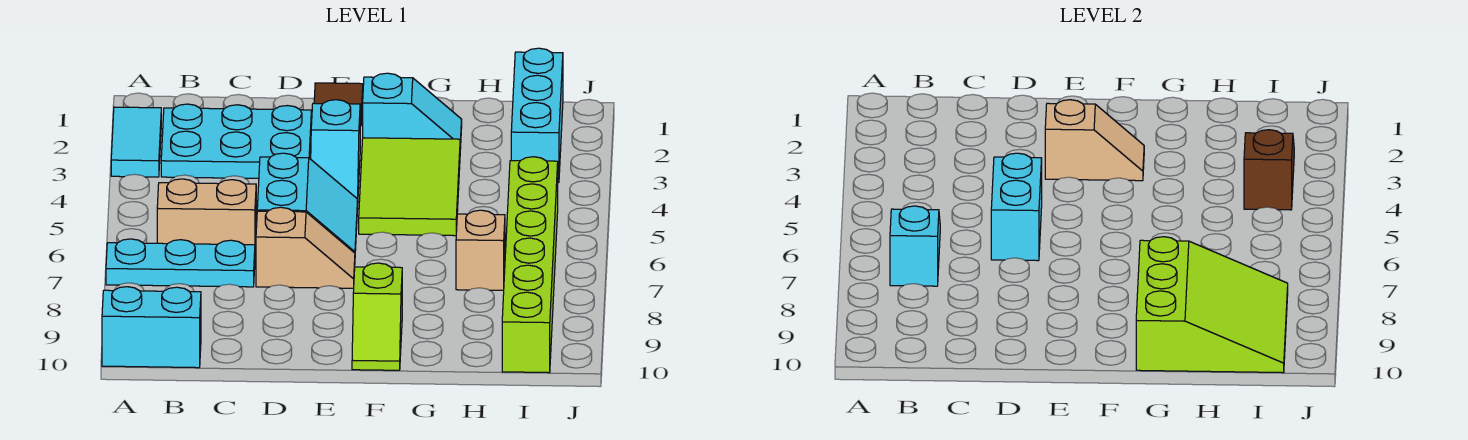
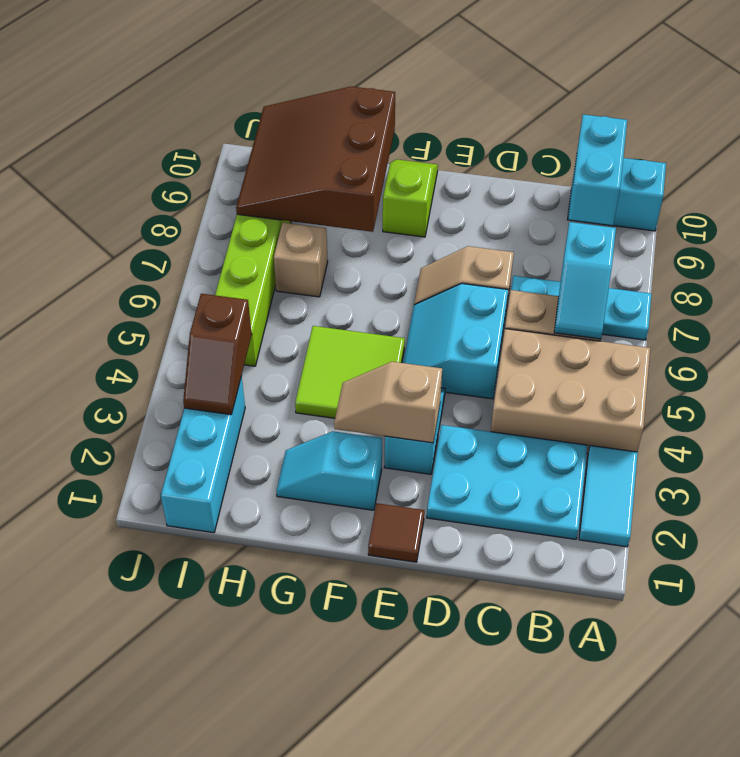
none -> tan brick A4:C5 level 1
cyan brick D5:D6 level 2 -> cyan brick B9:B10 level 2
lime tile F3:G5 level 1 -> lime tile F4:G5 level 1
lime slope G8:I10 level 2 top G -> brown slope G8:I10 level 2 top G

